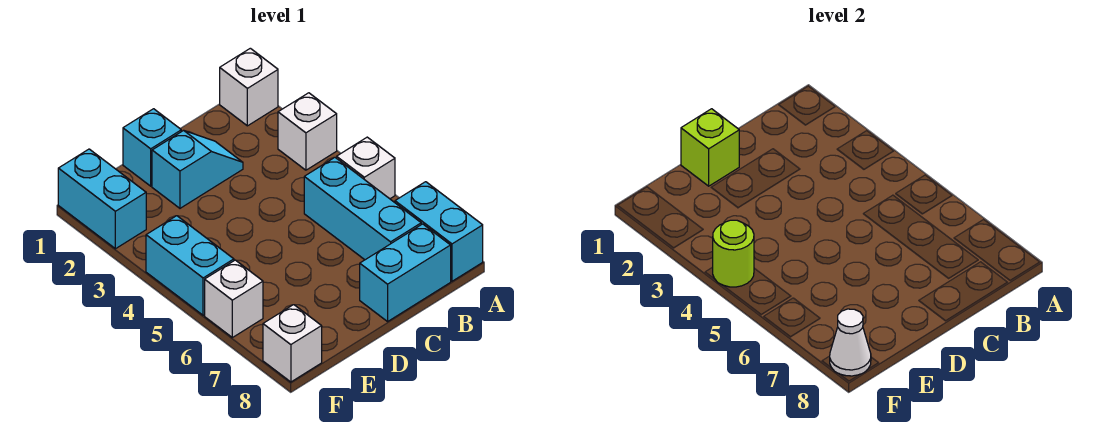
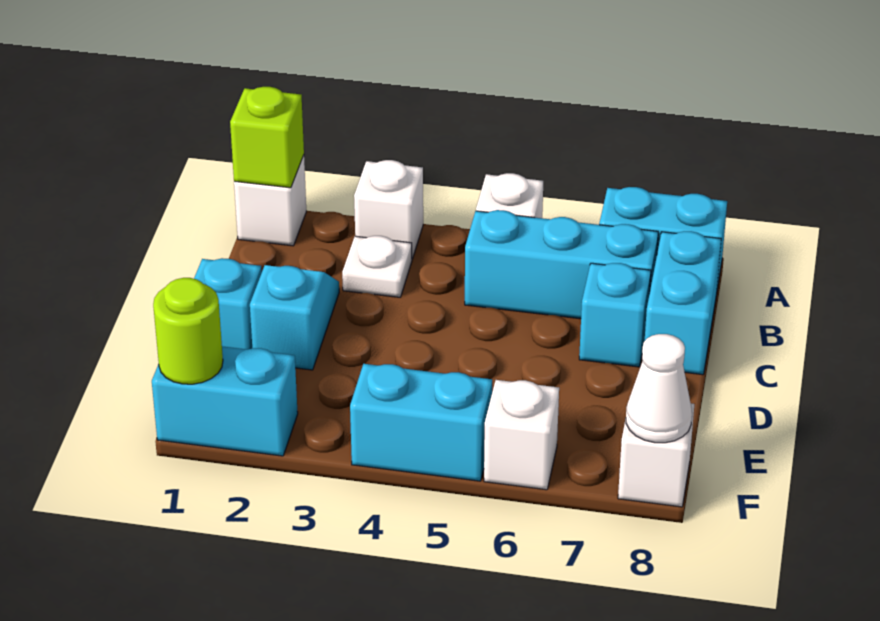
none -> white plate B3 level 1
none -> cyan brick C7 level 1
lime brick D1 level 2 -> lime brick A1 level 2
lime round brick F4 level 2 -> lime round brick F1 level 2

